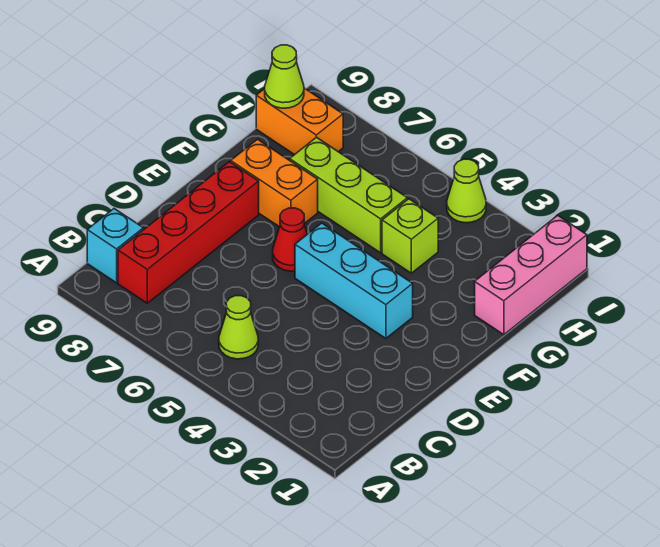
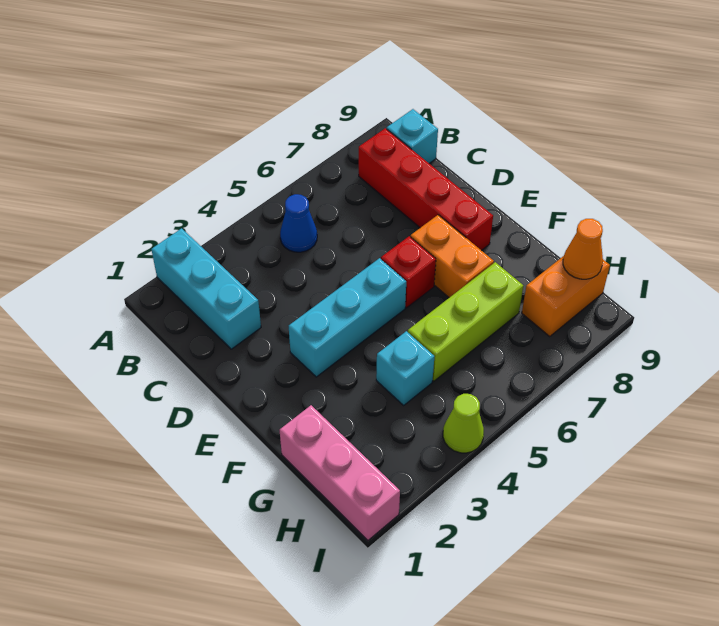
none -> cyan brick A2:C2 level 1
lime cone B5 level 1 -> blue cone B5 level 1
red cone E6 level 1 -> red brick E6 level 1
orange brick F7:F8 level 1 -> orange brick E7:F7 level 1
lime brick G4 level 1 -> cyan brick G4 level 1
lime cone H9 level 2 -> orange cone H9 level 2

